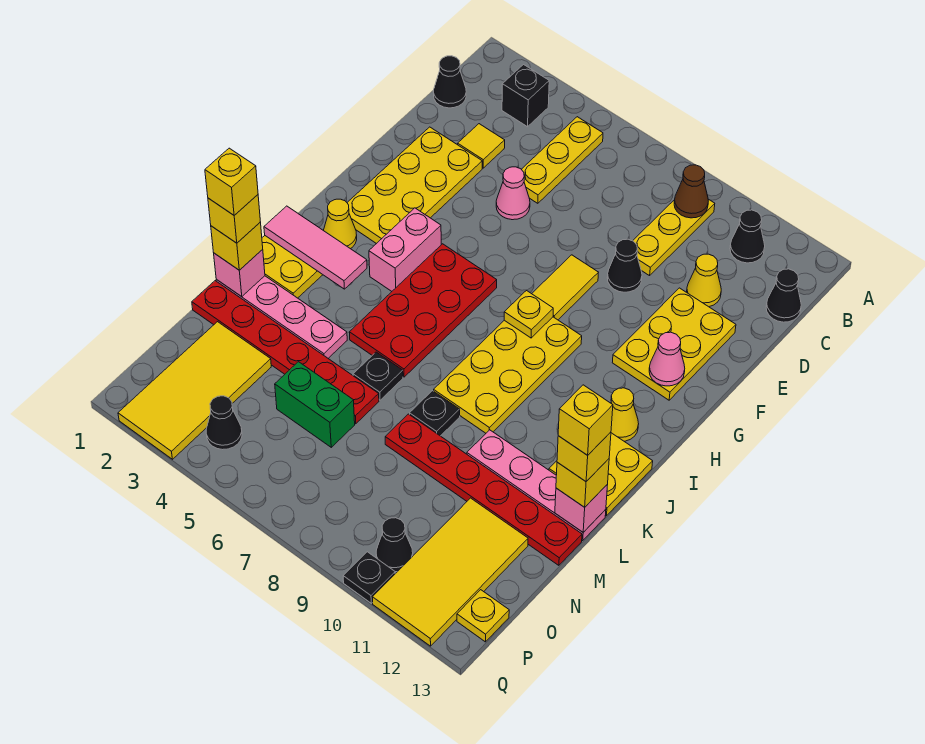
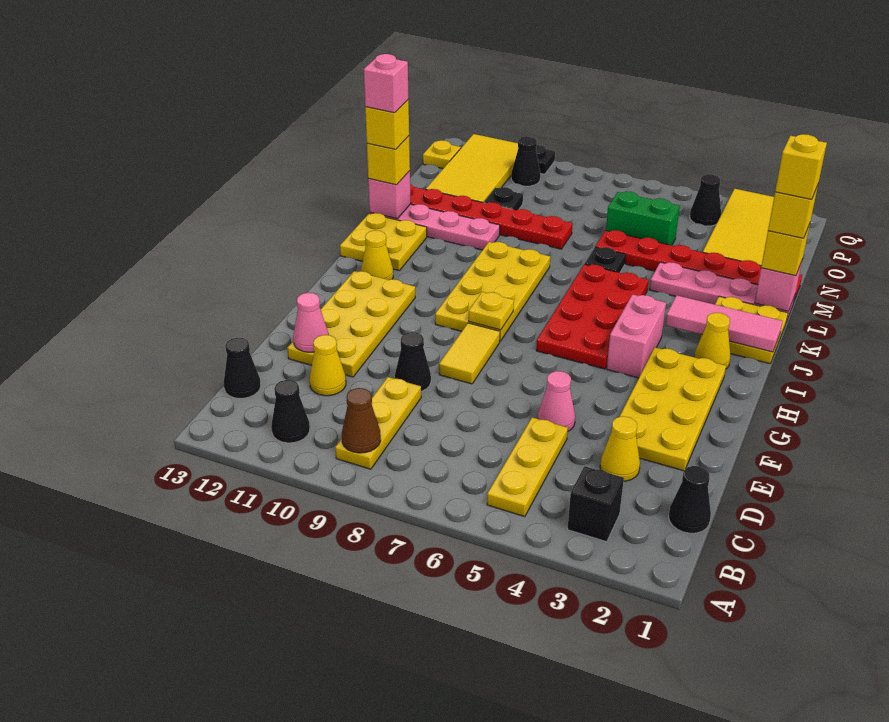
yellow tile D3 level 1 -> yellow cone D3 level 1
yellow plate E11:G12 level 1 -> yellow plate E11:H12 level 1
pink cone G12 level 2 -> pink cone E12 level 2
black plate L8 level 1 -> black plate N10 level 1
yellow brick L13 level 5 -> pink brick L13 level 5

